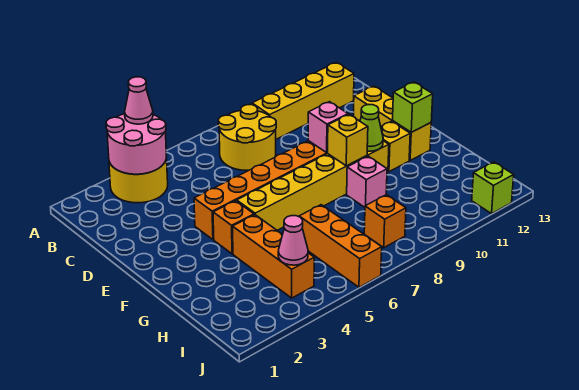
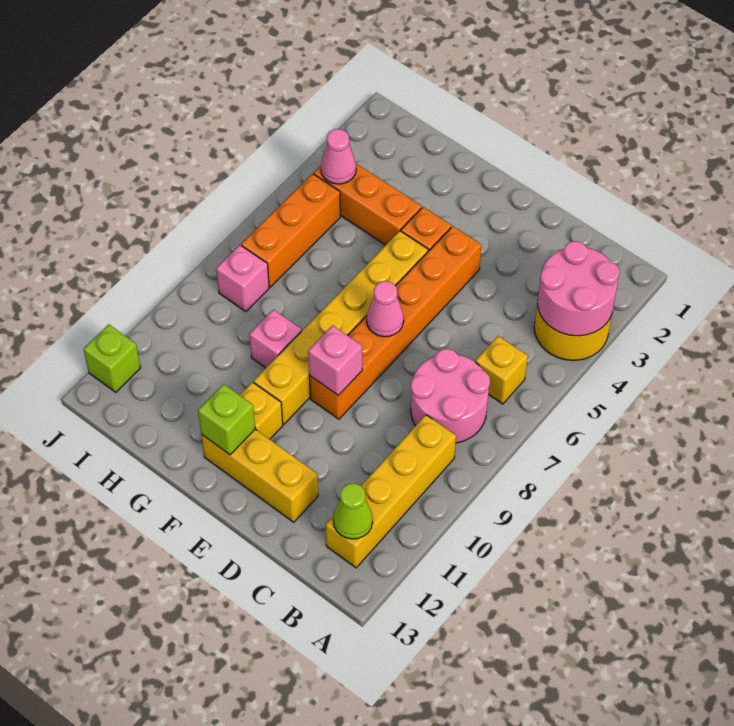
pink cone A4 level 3 -> pink cone E7 level 2
yellow round brick B7:C8 level 1 -> pink round brick B7:C8 level 1
yellow brick F9 level 2 -> yellow brick B6 level 1
lime cone F10 level 2 -> lime cone B12 level 2
orange brick H6:J6 level 1 -> orange brick I5:I7 level 1
orange brick I8 level 1 -> pink brick I8 level 1

